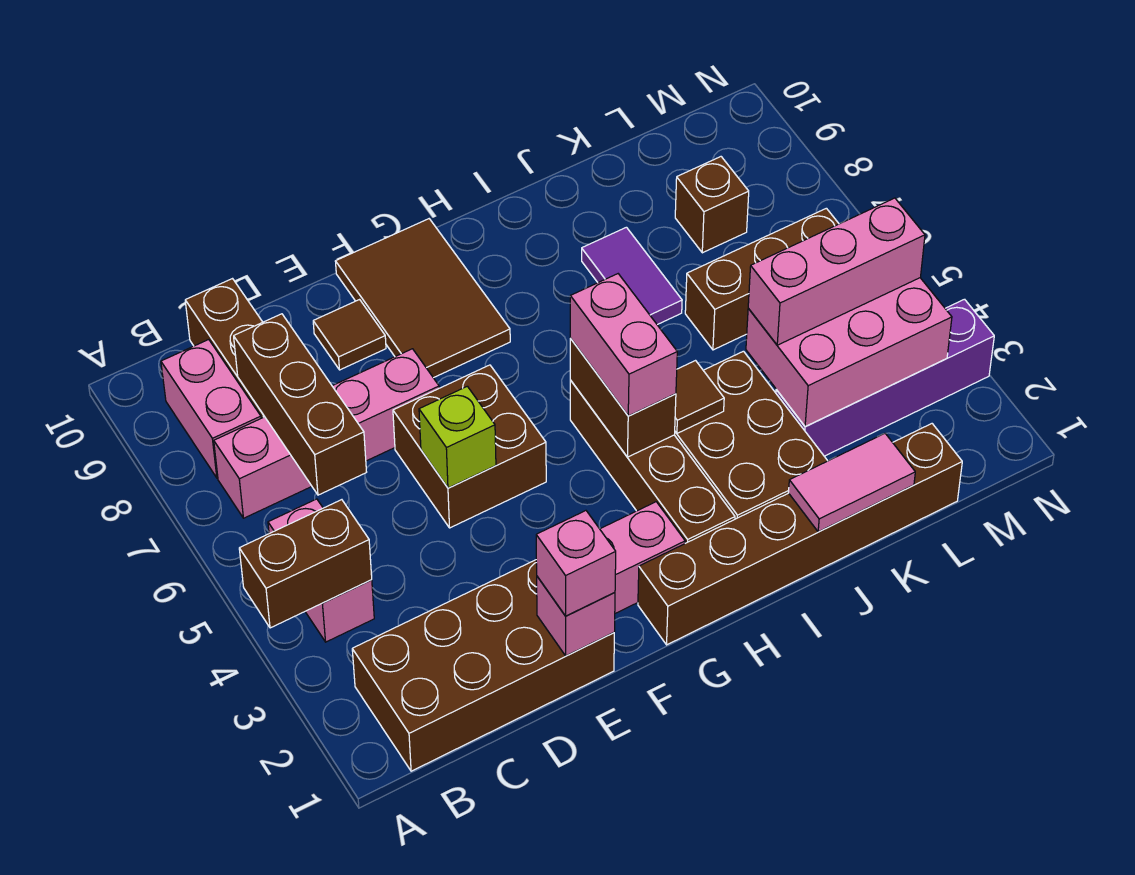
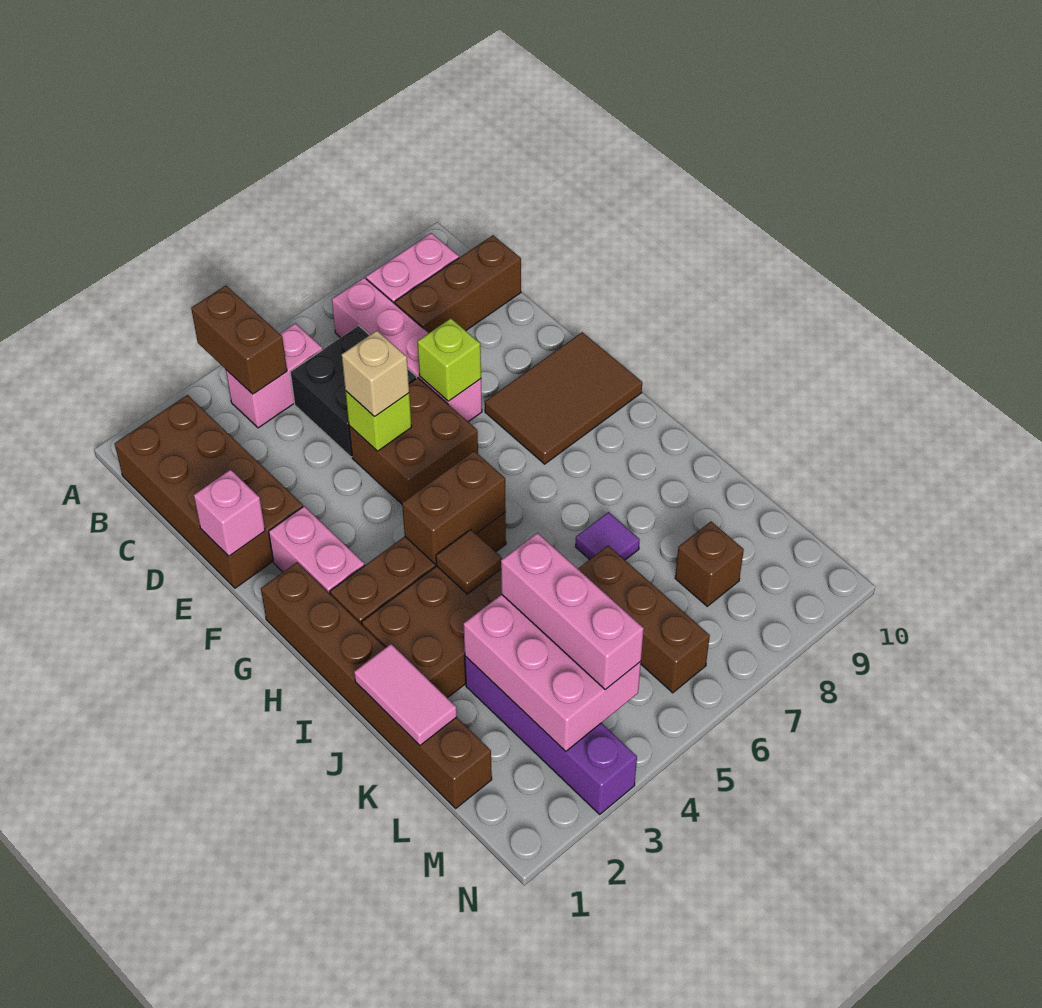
none -> black brick C5:D6 level 1
brown brick C6:C8 level 2 -> none
pink brick E1 level 3 -> none
none -> tan brick E5 level 3
none -> lime brick E7 level 2
brown tile E9 level 1 -> none
pink brick H4:H5 level 3 -> none
purple tile J7:J8 level 1 -> purple tile J7 level 1

